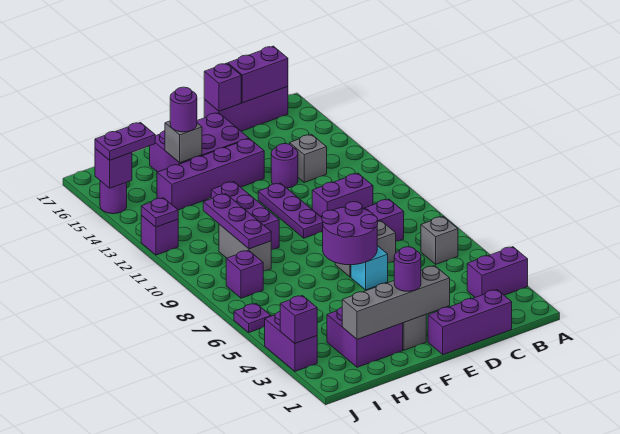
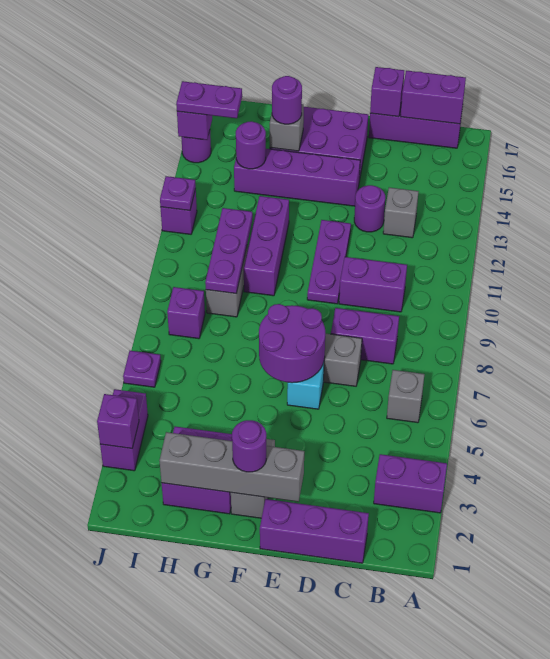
none -> purple round brick H14 level 2

